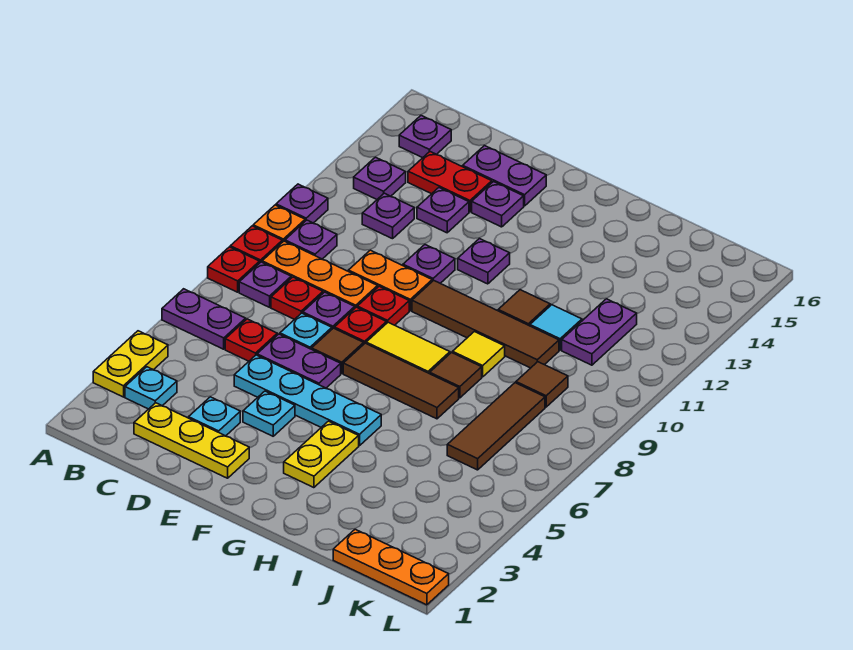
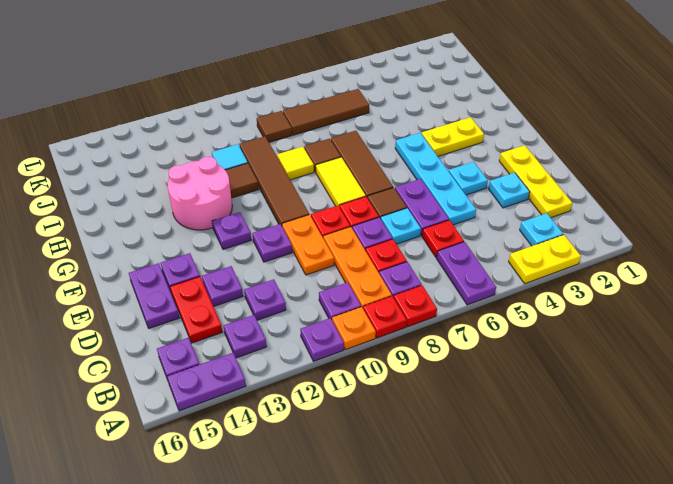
none -> pink round brick G12:H13 level 1
orange plate J1:L1 level 1 -> none
purple plate J11:J12 level 1 -> purple plate A14:A15 level 1

